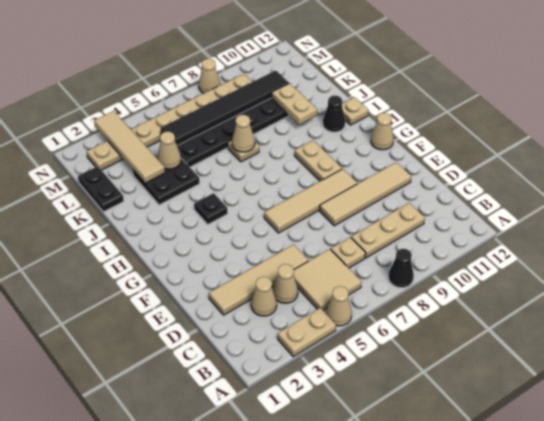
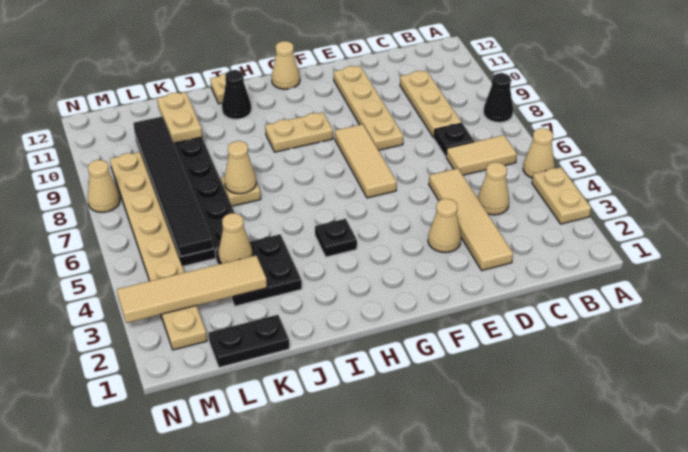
tan tile B5:C6 level 1 -> tan tile B6:C6 level 1
tan cone C3 level 1 -> tan cone E3 level 1
tan plate C7 level 1 -> black plate C7 level 1
tan tile E8:E11 level 1 -> tan plate E8:E11 level 1
tan tile F6:F9 level 1 -> tan tile F6:F8 level 1
tan plate J10:K10 level 2 -> tan plate K10:K11 level 2

